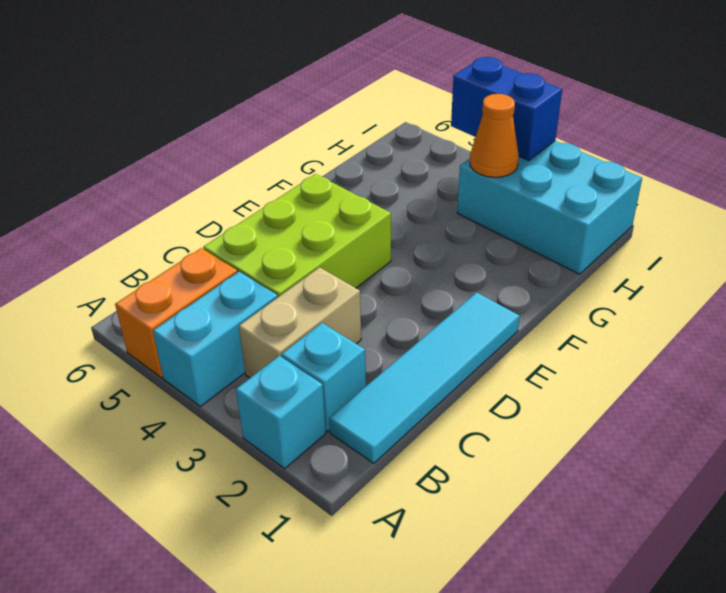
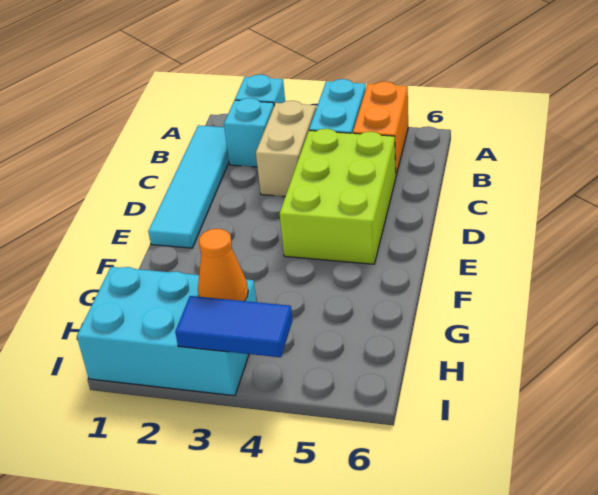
blue brick I3:I4 level 2 -> blue tile I3:I4 level 2

